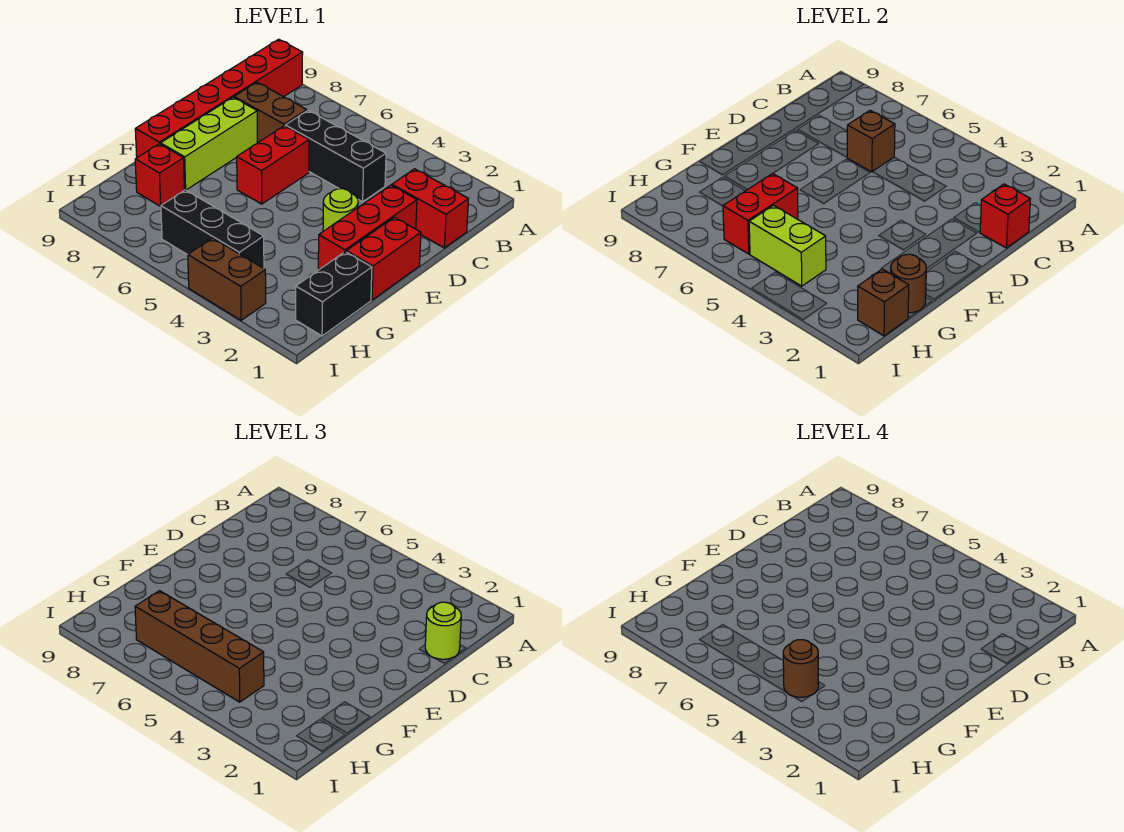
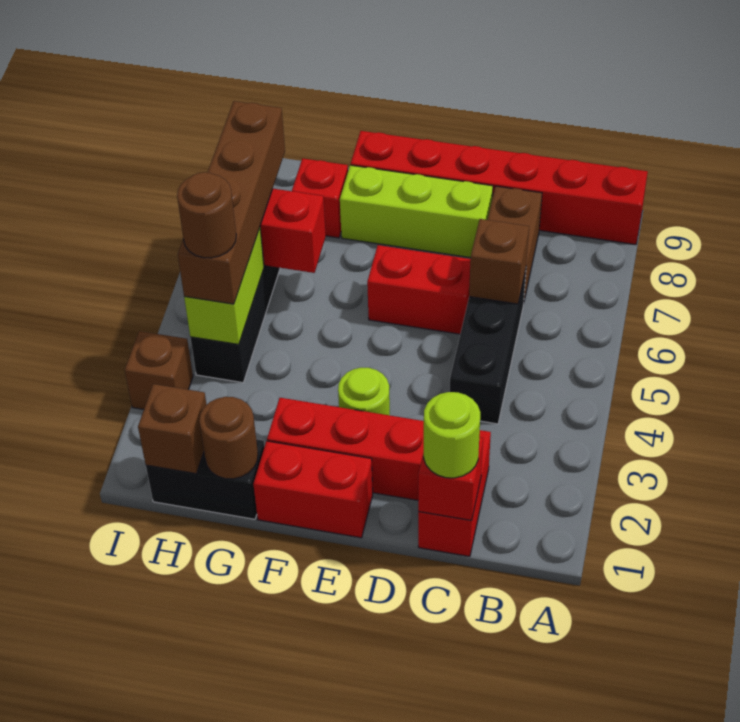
brown brick I3:I4 level 1 -> brown brick I3 level 1

